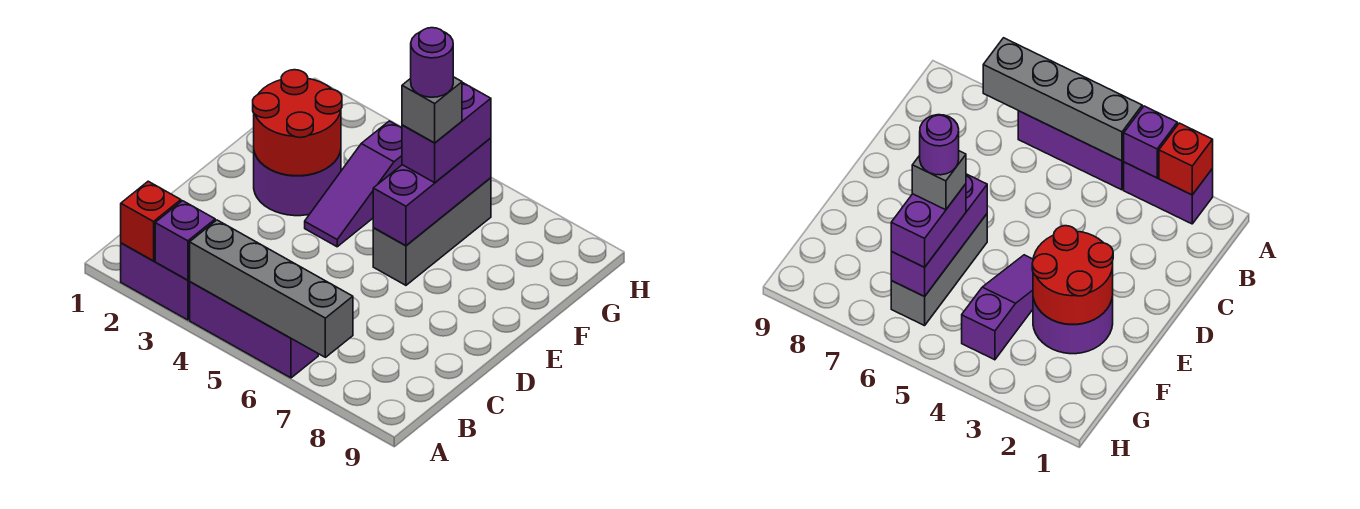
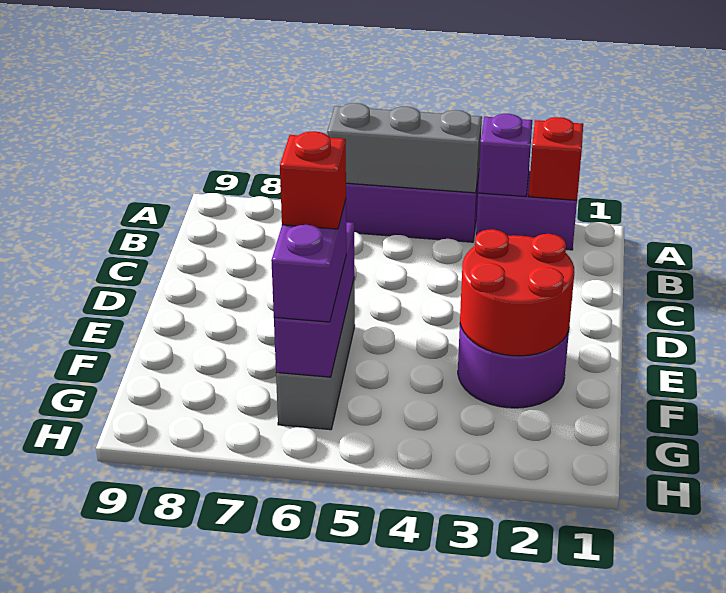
grey brick A4:A7 level 2 -> grey brick A4:A6 level 2
purple slope E4:G4 level 1 top G -> none
grey brick F6 level 4 -> red brick F6 level 4
purple round brick F6 level 5 -> none

